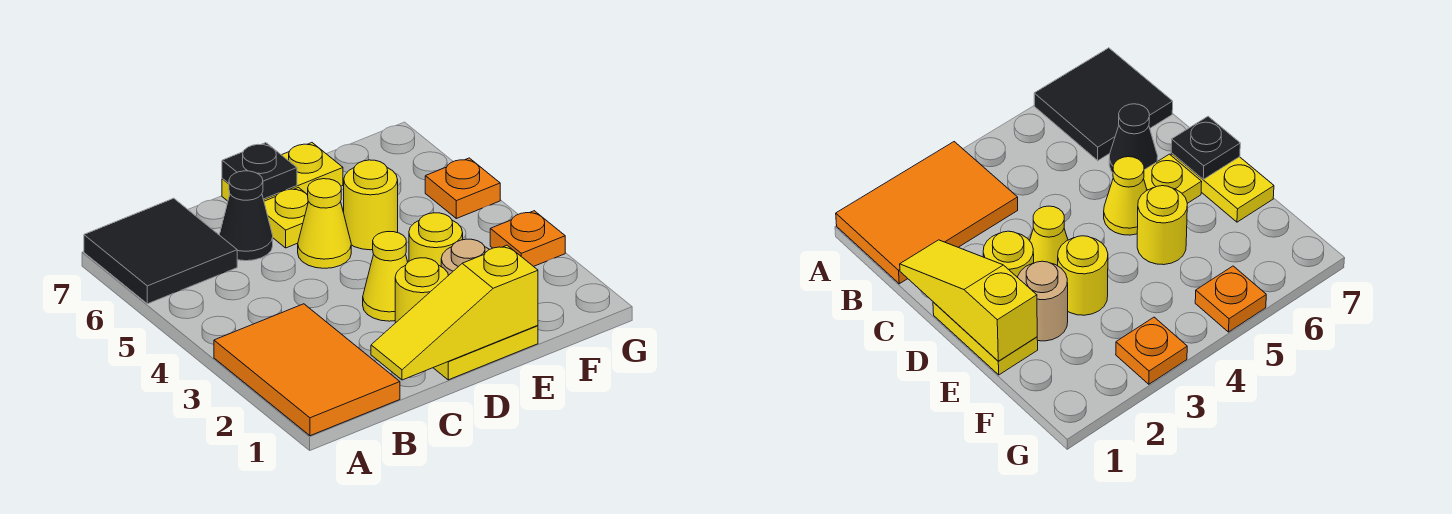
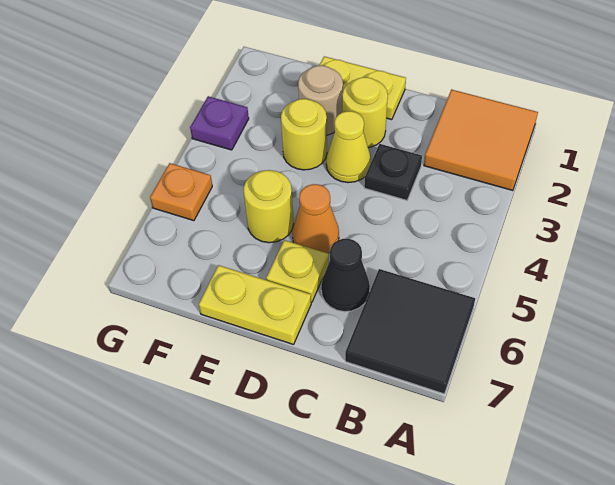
orange tile A1:B3 level 1 -> orange tile A1:B2 level 1
yellow slope C1:E1 level 2 top E -> none
yellow cone D5 level 1 -> orange cone D5 level 1
black plate D7 level 2 -> black plate C3 level 1
orange plate G3 level 1 -> purple plate G3 level 1

